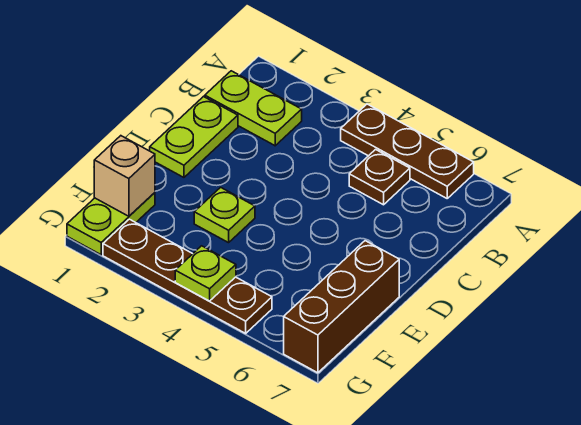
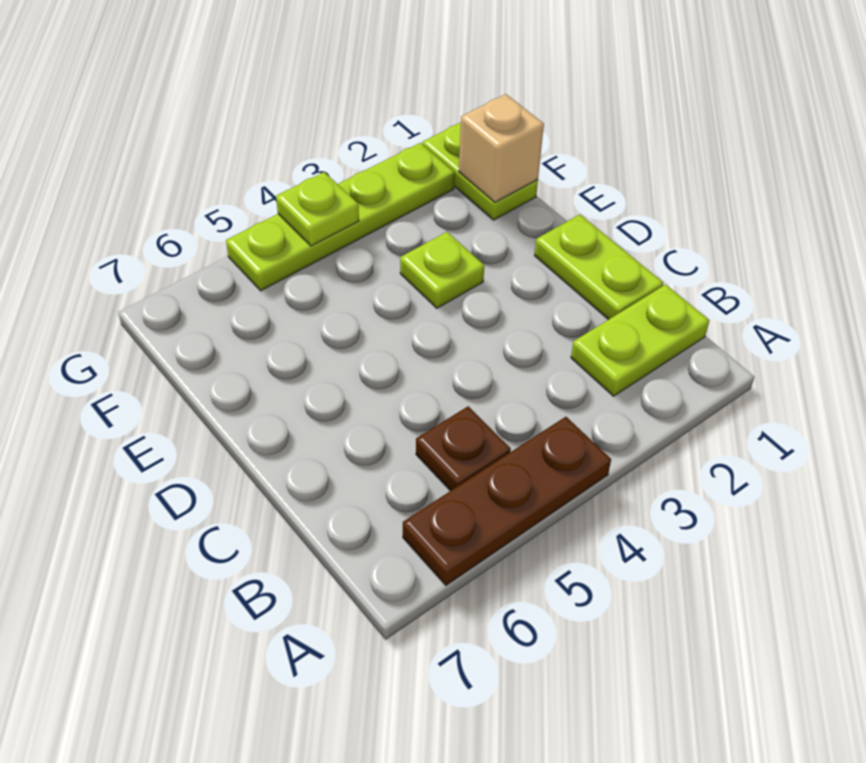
brown brick E7:G7 level 1 -> none
brown plate G2:G5 level 1 -> lime plate G2:G5 level 1

